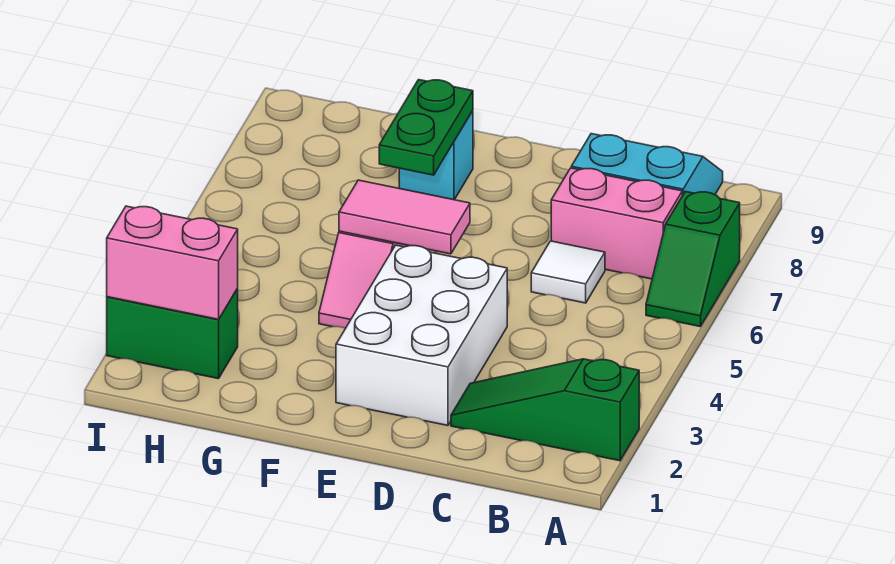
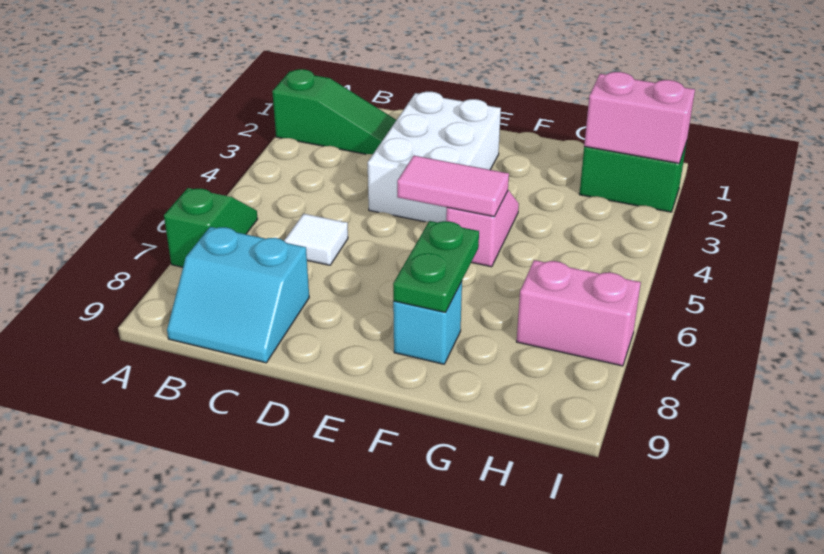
pink brick B7:C7 level 1 -> pink brick H7:I7 level 1

